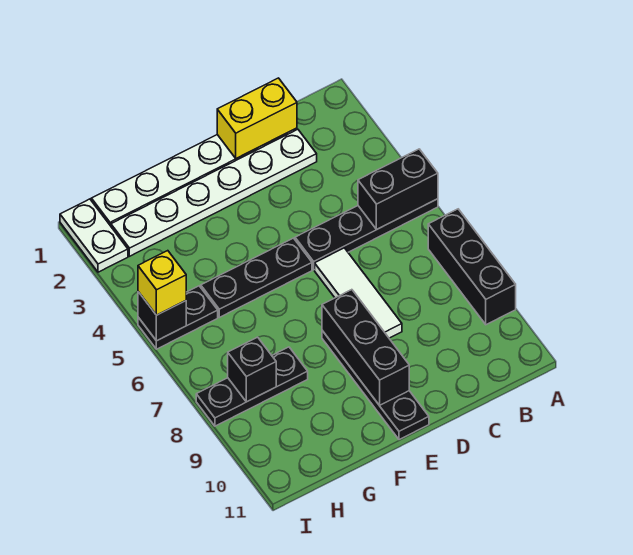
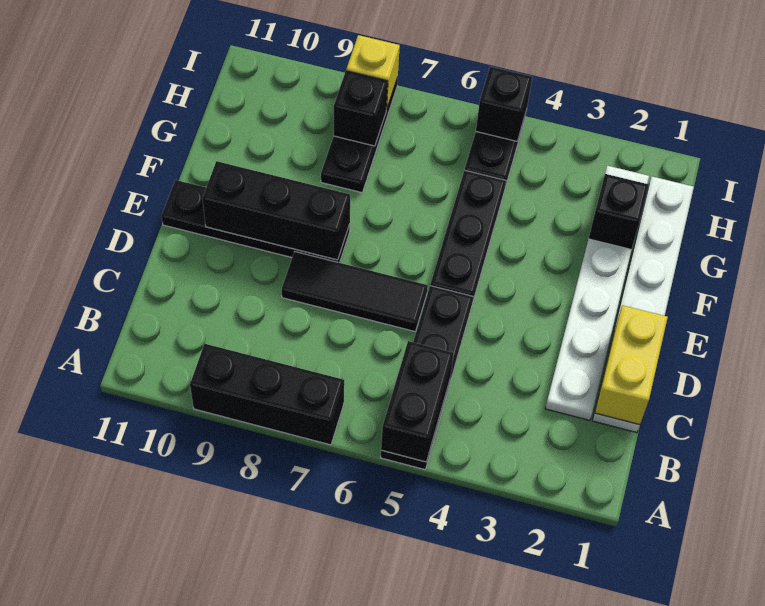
white tile D6:D8 level 1 -> black tile D6:D8 level 1
none -> black brick G2 level 2
white plate I1:I2 level 1 -> none
yellow brick I5 level 3 -> yellow brick I8 level 2

